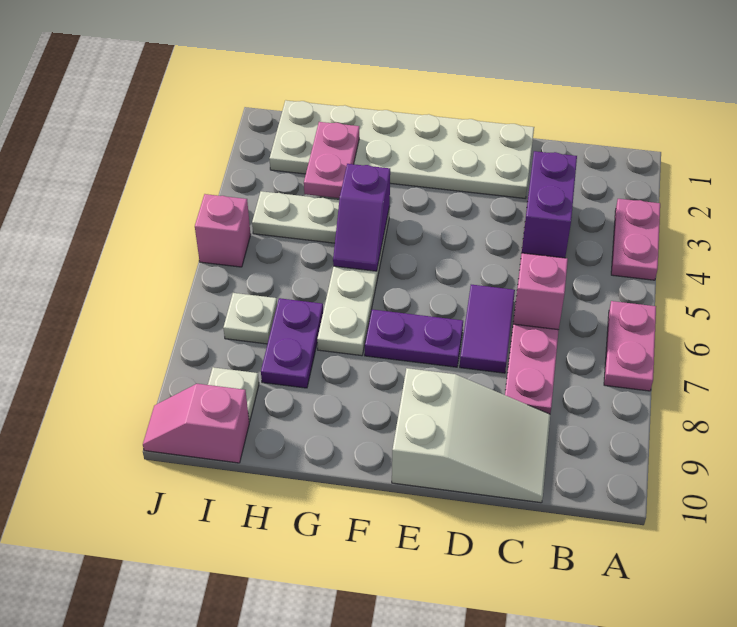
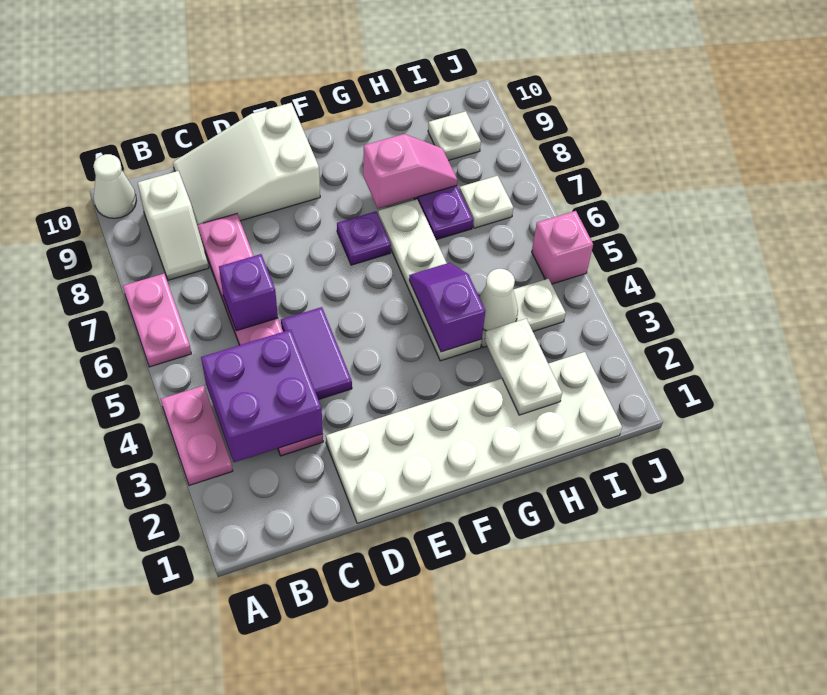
none -> white cone A10 level 1
none -> white slope B8:B9 level 1 top 9
purple brick C3:C4 level 2 -> purple brick B3:C4 level 2
pink brick C6 level 2 -> purple brick C6 level 2
purple tile D6:D7 level 1 -> purple tile D4:D5 level 1
purple plate E7:F7 level 1 -> purple plate F7 level 1
pink plate H2:H3 level 2 -> white plate H2:H3 level 2
none -> white cone H4 level 2
pink slope I10:J10 level 1 top I -> pink slope G8:H8 level 2 top G

